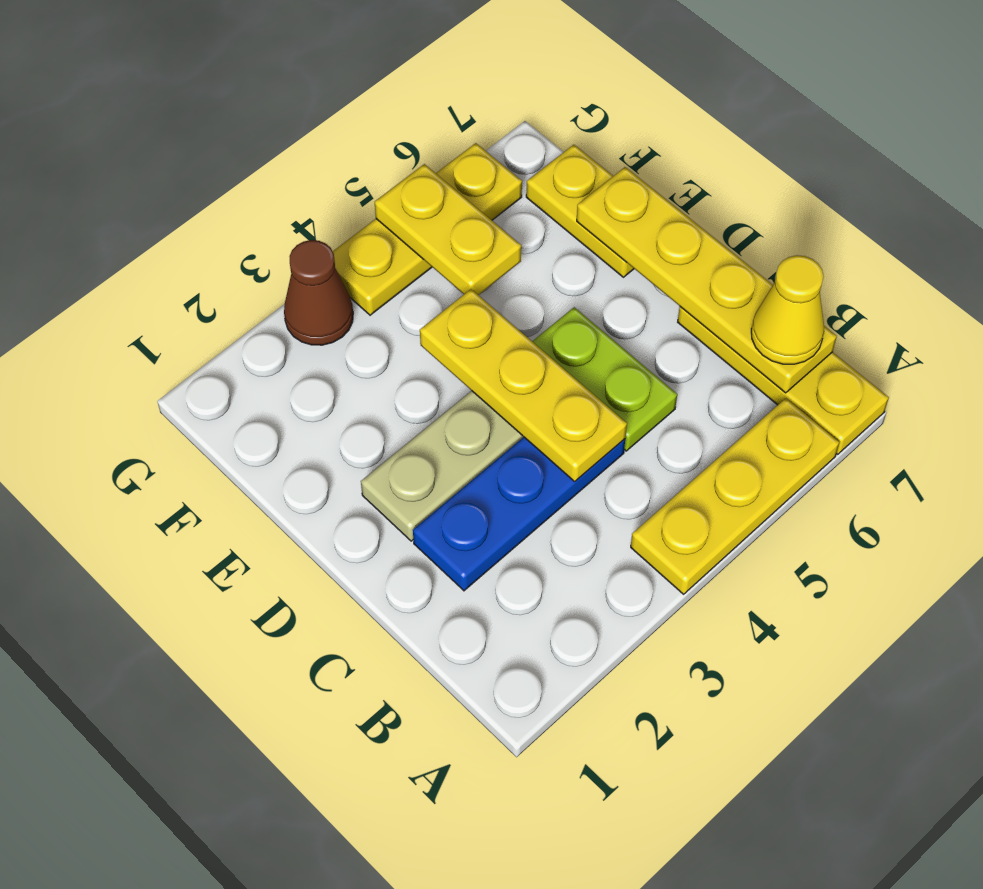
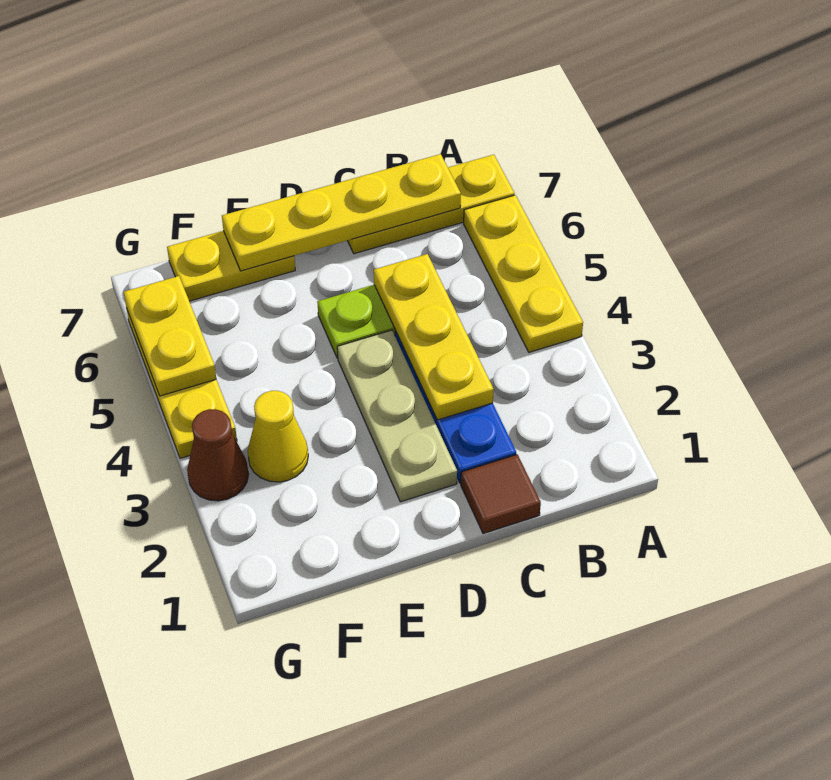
yellow cone B7 level 3 -> yellow cone F3 level 1
none -> brown tile C1 level 1
yellow plate C4:E4 level 2 -> yellow plate C3:C5 level 2
yellow plate F5:G5 level 2 -> yellow plate G5:G6 level 2

